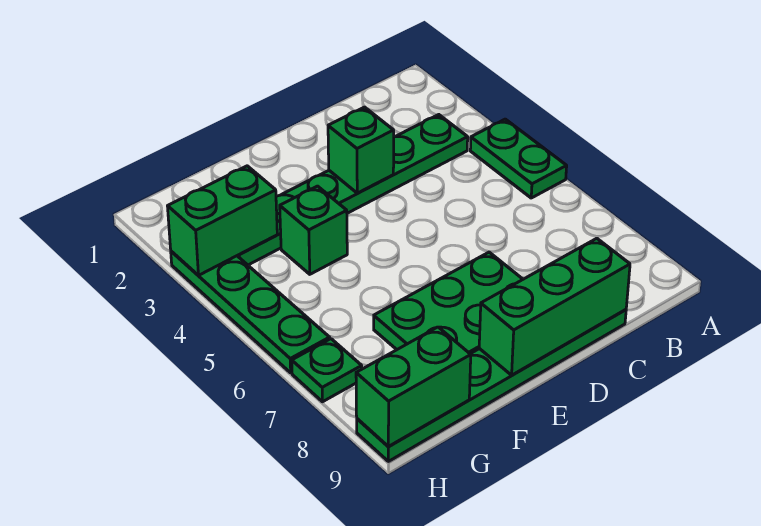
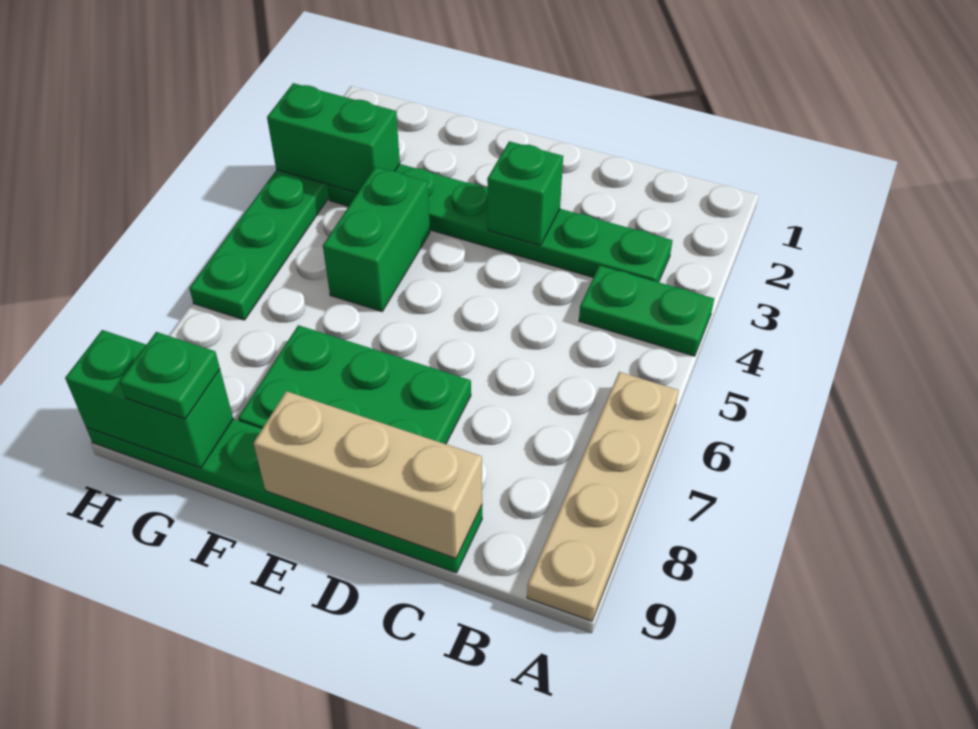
green plate A4:A5 level 1 -> green plate A4:B4 level 1
none -> tan plate A6:A9 level 1
green brick C9:E9 level 2 -> tan brick C9:E9 level 2
green brick F4 level 1 -> green brick F4:F5 level 1
green plate H7 level 1 -> green plate G9 level 3

